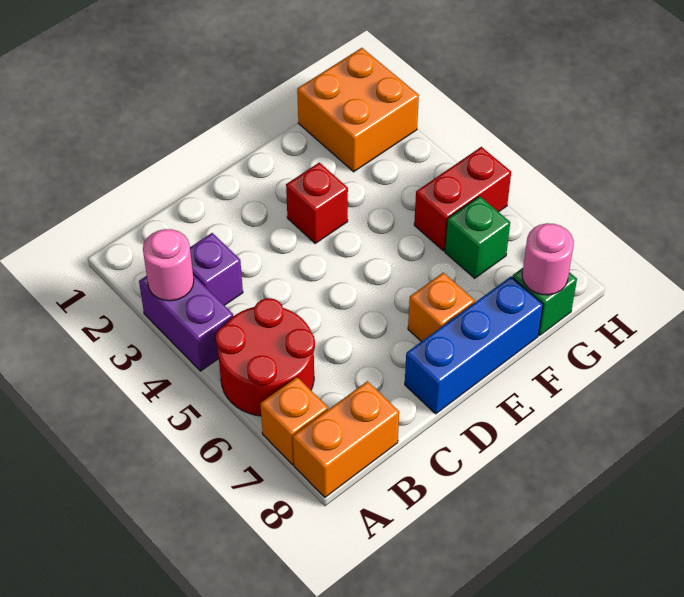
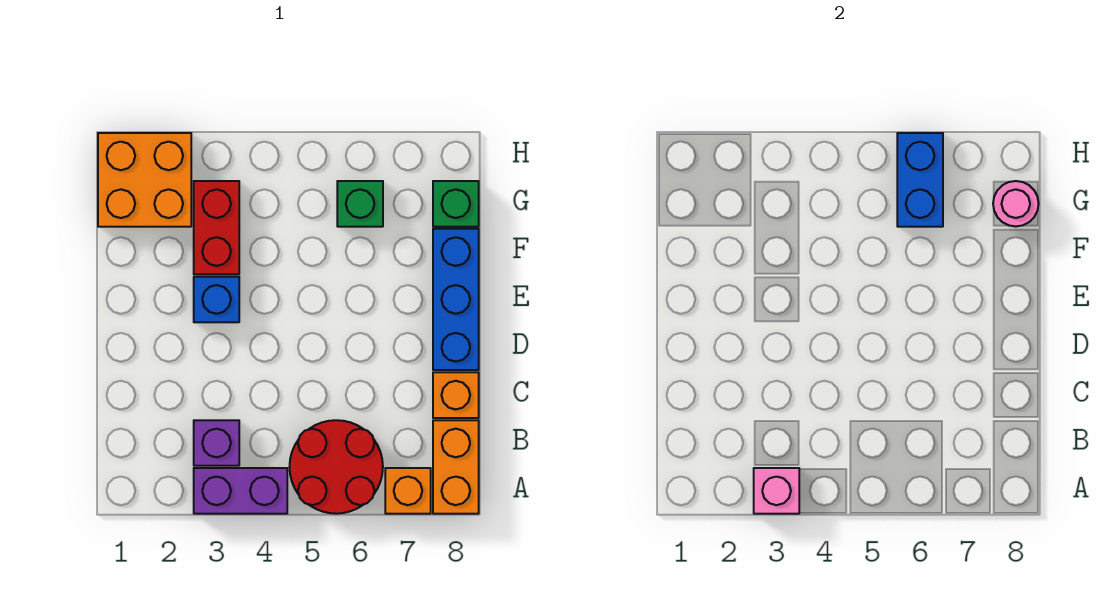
pink round brick A3 level 2 -> pink brick A3 level 2
red brick E3 level 1 -> blue brick E3 level 1
orange brick E7 level 1 -> orange brick C8 level 1
red brick G5:H5 level 1 -> red brick F3:G3 level 1
none -> blue brick G6:H6 level 2

